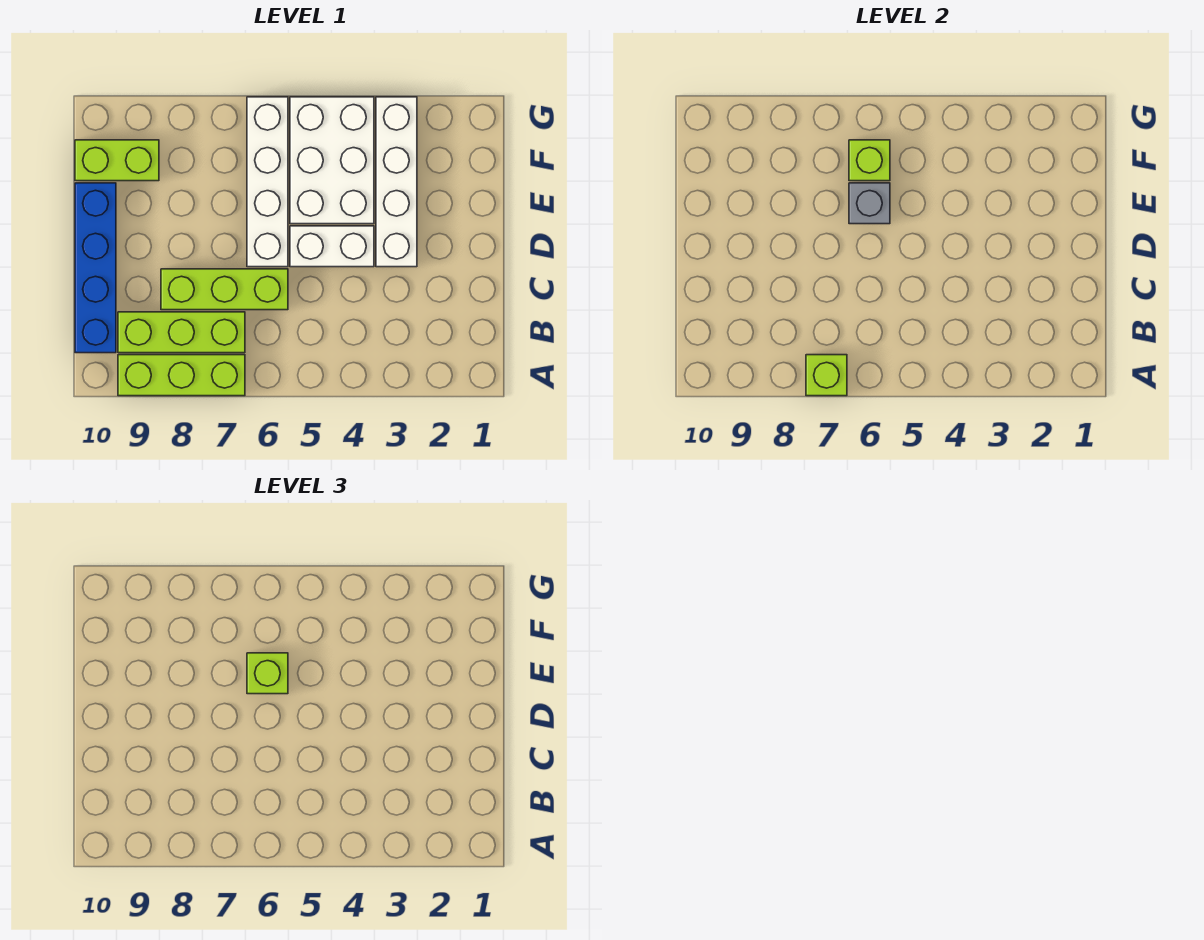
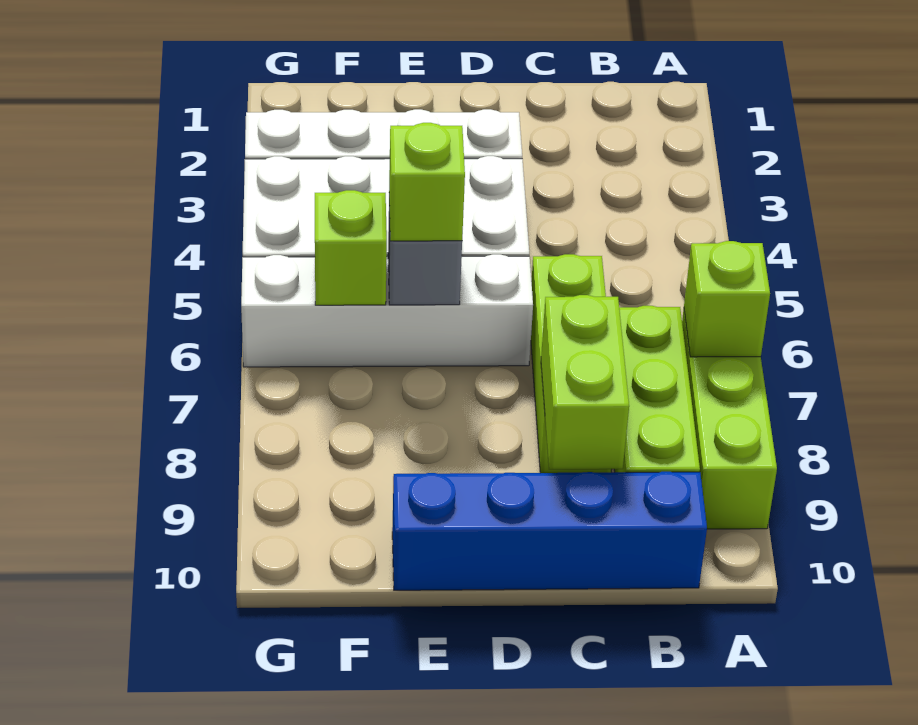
lime brick F9:F10 level 1 -> lime brick C8:C9 level 2

